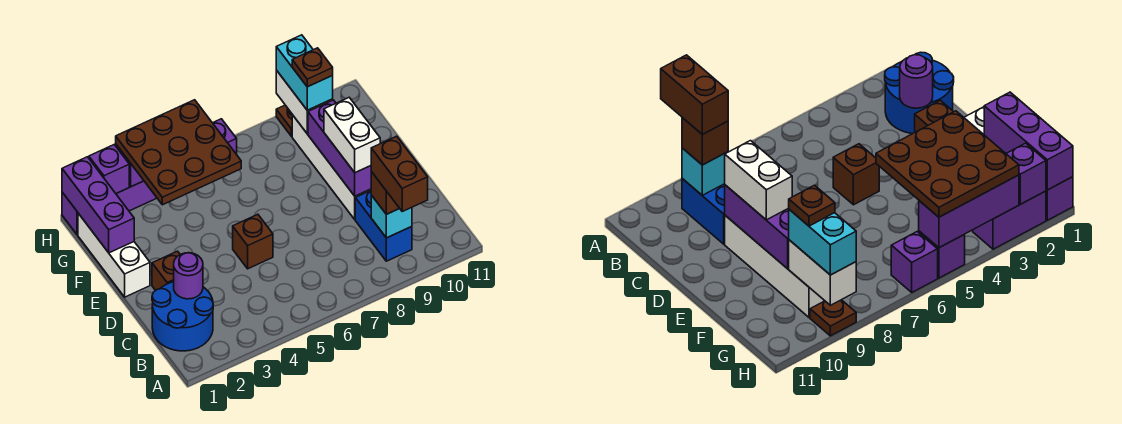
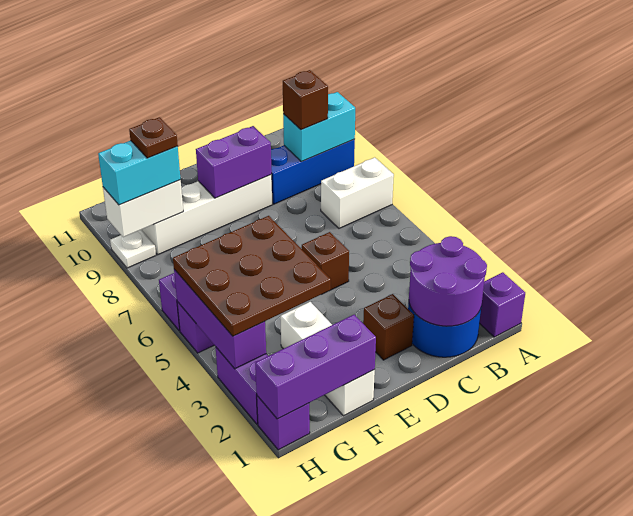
brown brick A9:B9 level 4 -> none
blue brick B9:C9 level 1 -> blue brick A9:C9 level 1
cyan brick B9 level 2 -> cyan brick A9:B9 level 2
purple round brick C2 level 2 -> purple round brick B1:C2 level 2
purple brick D9:F9 level 2 -> purple brick D9:E9 level 2
white brick D9:E9 level 3 -> white brick A7:B7 level 1
white brick E1:G1 level 1 -> white brick F1:F3 level 1
purple brick H2 level 2 -> purple brick A1 level 1
brown plate H9 level 1 -> white plate H9 level 1

